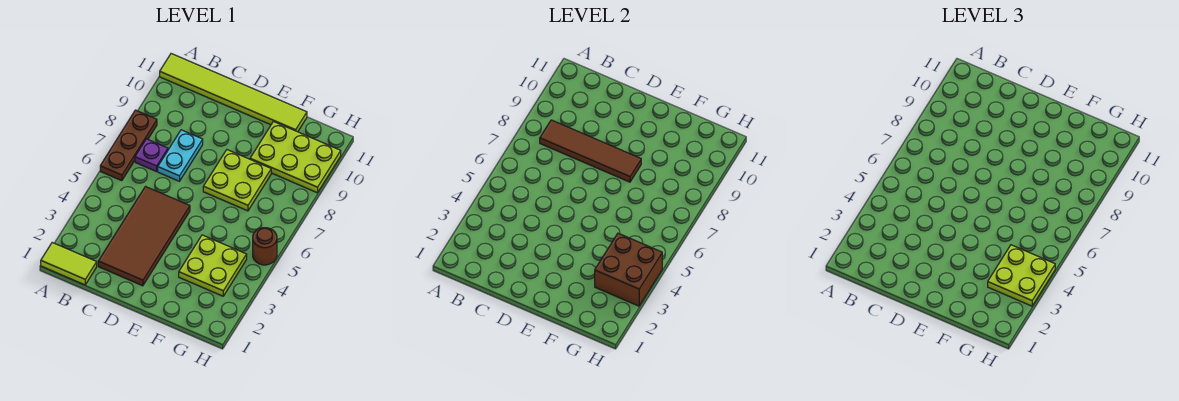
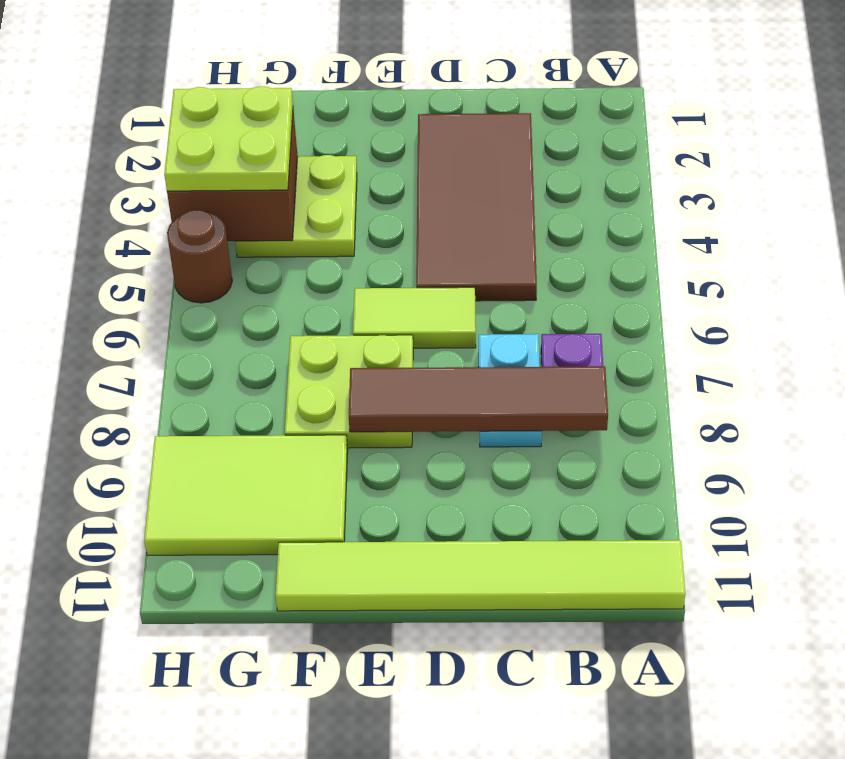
lime tile A1:B1 level 1 -> lime tile D6:E6 level 1
brown plate A6:A8 level 1 -> none
lime plate F9:H10 level 1 -> lime tile F9:H10 level 1

